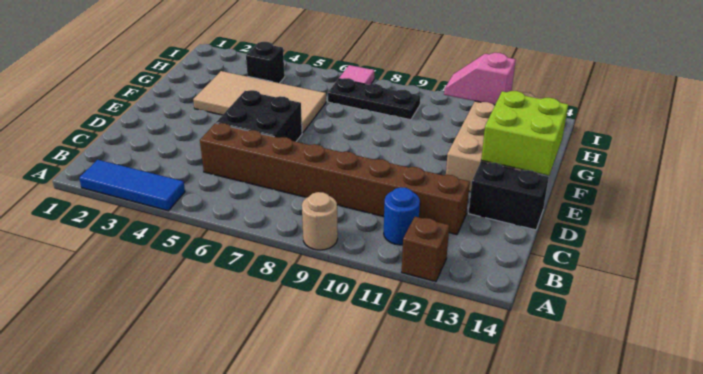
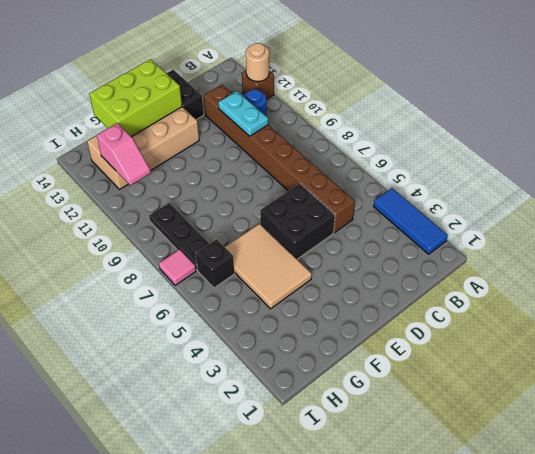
tan round brick A9 level 1 -> tan round brick A12 level 2
none -> cyan plate C10:C11 level 2
lime brick E13:F14 level 2 -> lime brick E13:G14 level 2
tan tile F3:G6 level 1 -> tan tile F4:G6 level 1
black brick H4 level 1 -> black brick H6 level 1

